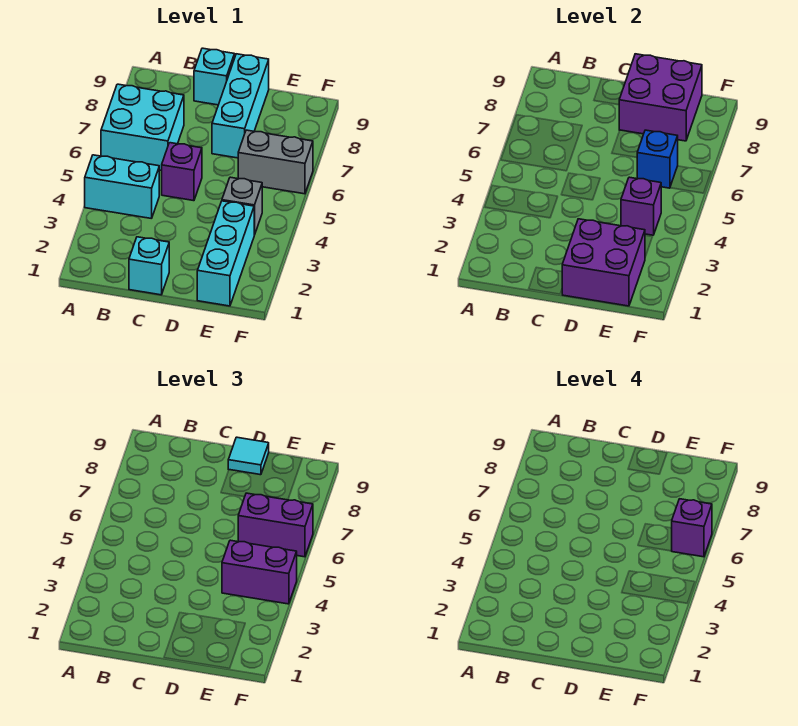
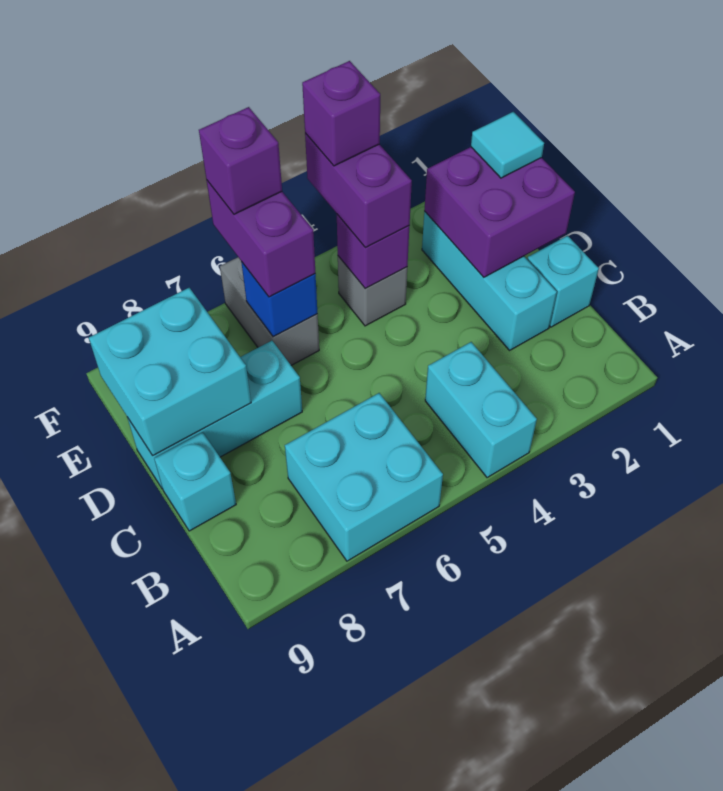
purple brick C5 level 1 -> purple brick F4 level 4
purple brick D8:E9 level 2 -> cyan brick D8:E9 level 2
cyan tile D9 level 3 -> cyan tile E1 level 3
cyan brick E1:E3 level 1 -> cyan brick C2:E2 level 1

